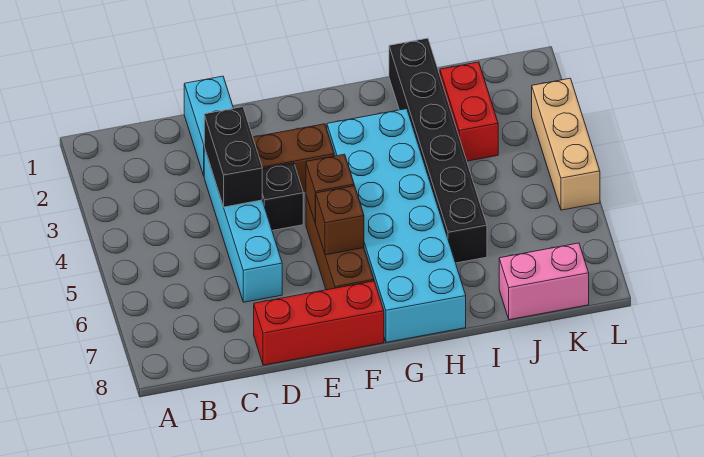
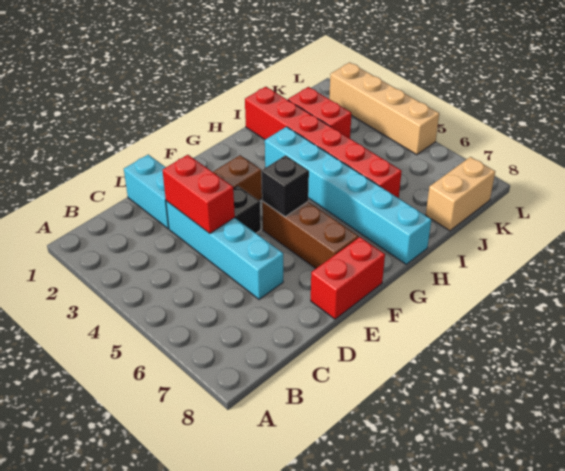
black brick D3:D4 level 2 -> red brick D3:D4 level 2
red brick D8:F8 level 1 -> red brick E8:F8 level 1
brown brick F5 level 2 -> black brick F5 level 2
brown brick F6 level 2 -> none
cyan brick G3:H8 level 1 -> cyan brick H3:H8 level 1
black brick I1:I6 level 1 -> red brick I1:I6 level 1
pink brick J8:K8 level 1 -> tan brick J8:K8 level 1
tan brick L3:L5 level 1 -> tan brick L2:L5 level 1

